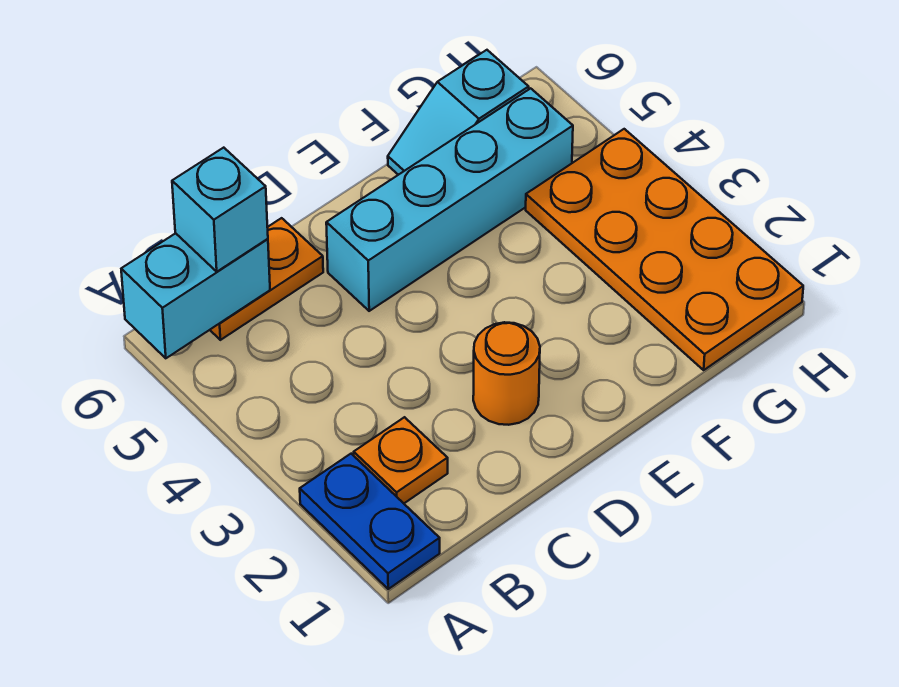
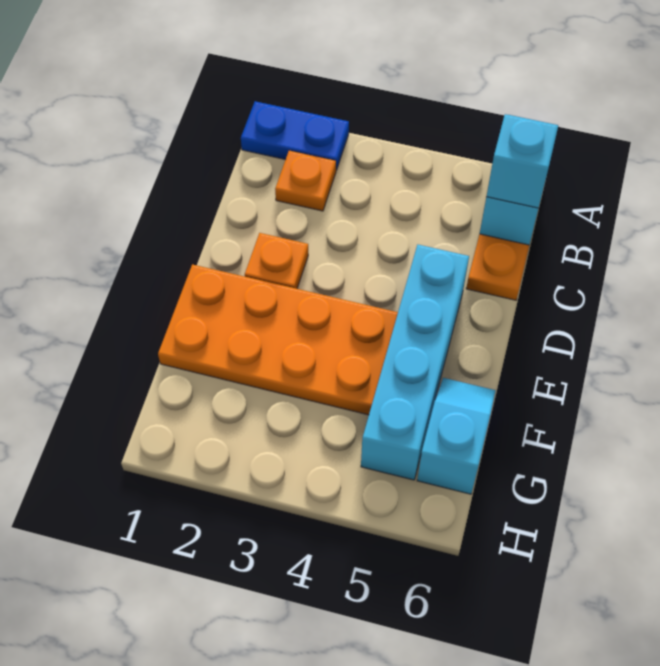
orange round brick D2 level 1 -> orange plate D2 level 1
orange plate G1:H4 level 1 -> orange plate E1:F4 level 1

